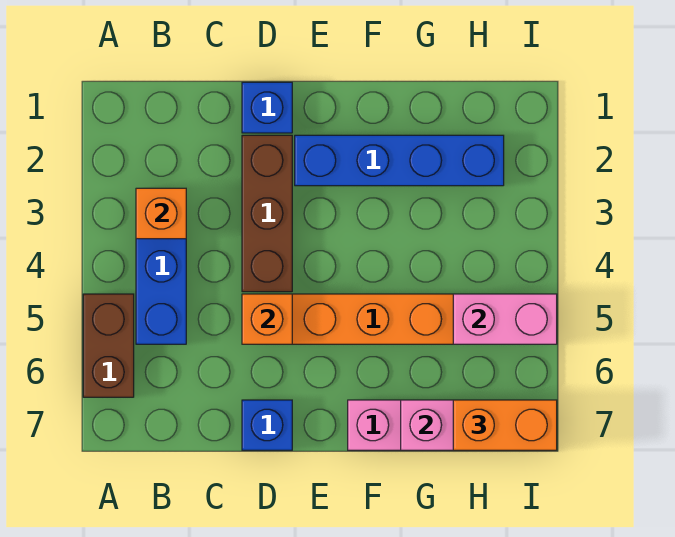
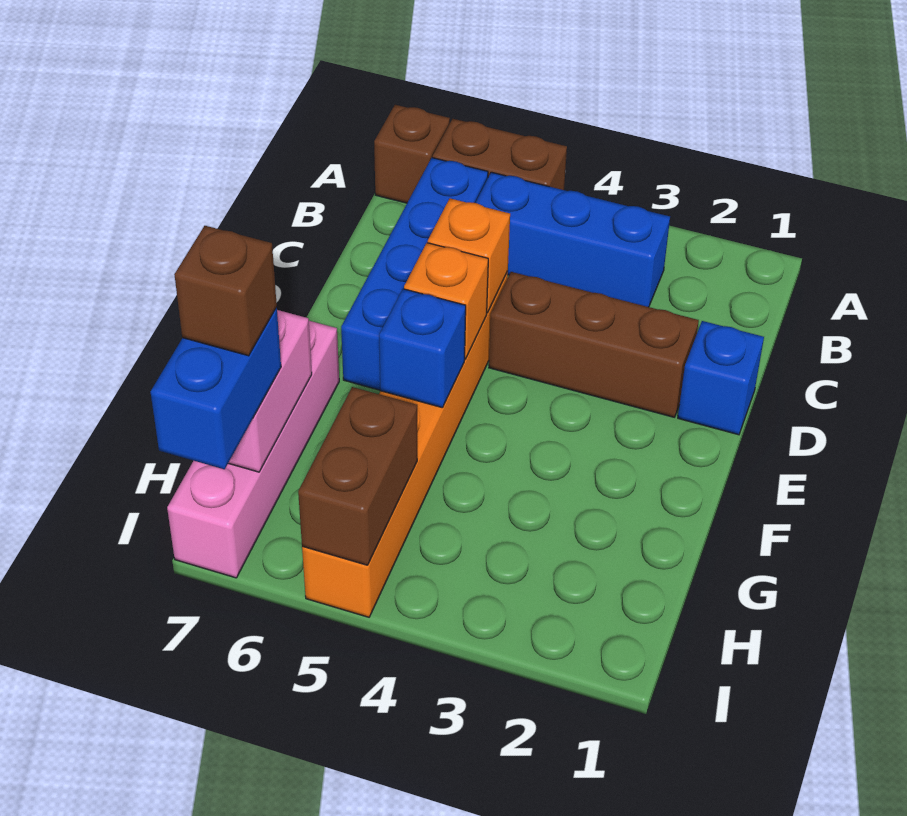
none -> brown brick A7 level 1
orange brick B3 level 2 -> orange brick E5 level 2
blue brick D7 level 1 -> blue brick F5 level 2
blue brick E2:H2 level 1 -> blue brick B6:E6 level 1
pink brick H5:I5 level 2 -> brown brick H5:I5 level 2
orange brick H7:I7 level 3 -> blue brick H7:I7 level 3
none -> brown brick H7 level 4

